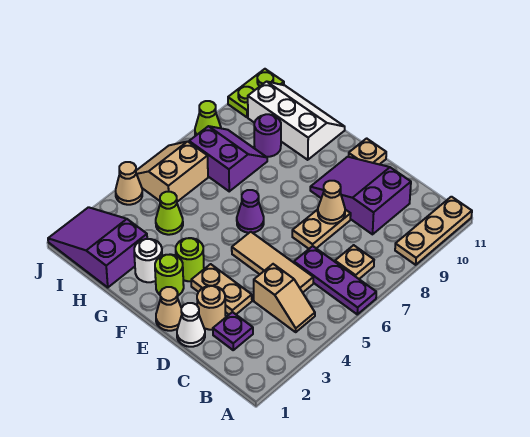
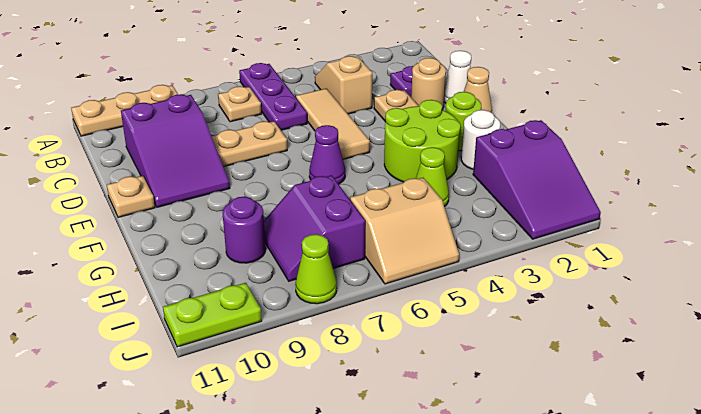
tan cone D8 level 2 -> none
lime round brick F3 level 1 -> lime round brick F3:G4 level 1
white slope G10:I11 level 1 top 10 -> none
tan cone J4 level 1 -> none

